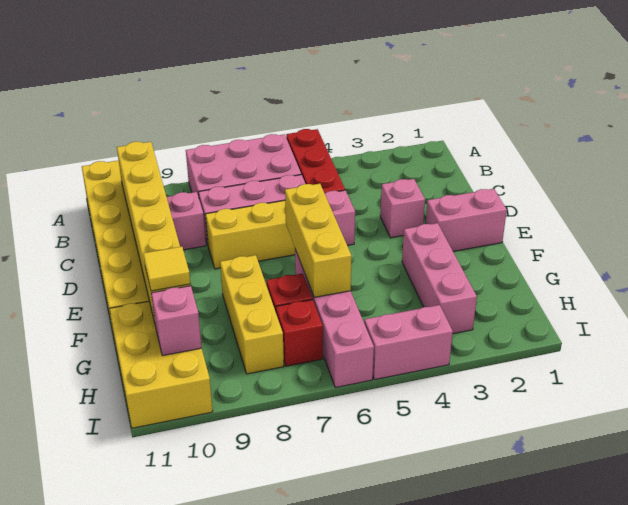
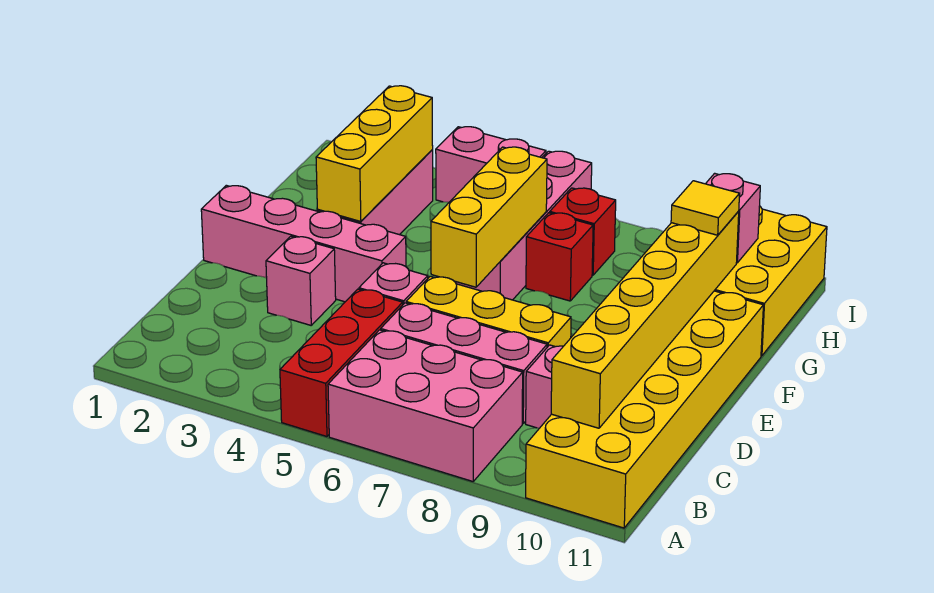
pink brick E1:E2 level 1 -> pink brick E1:E4 level 1
yellow brick F8:H8 level 1 -> yellow brick F3:H3 level 2

